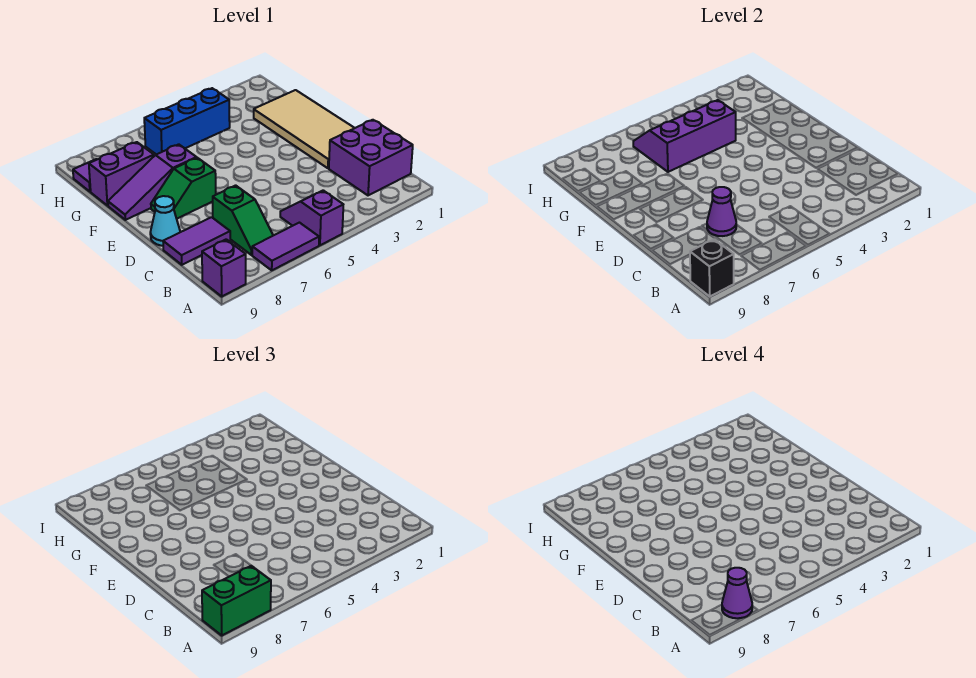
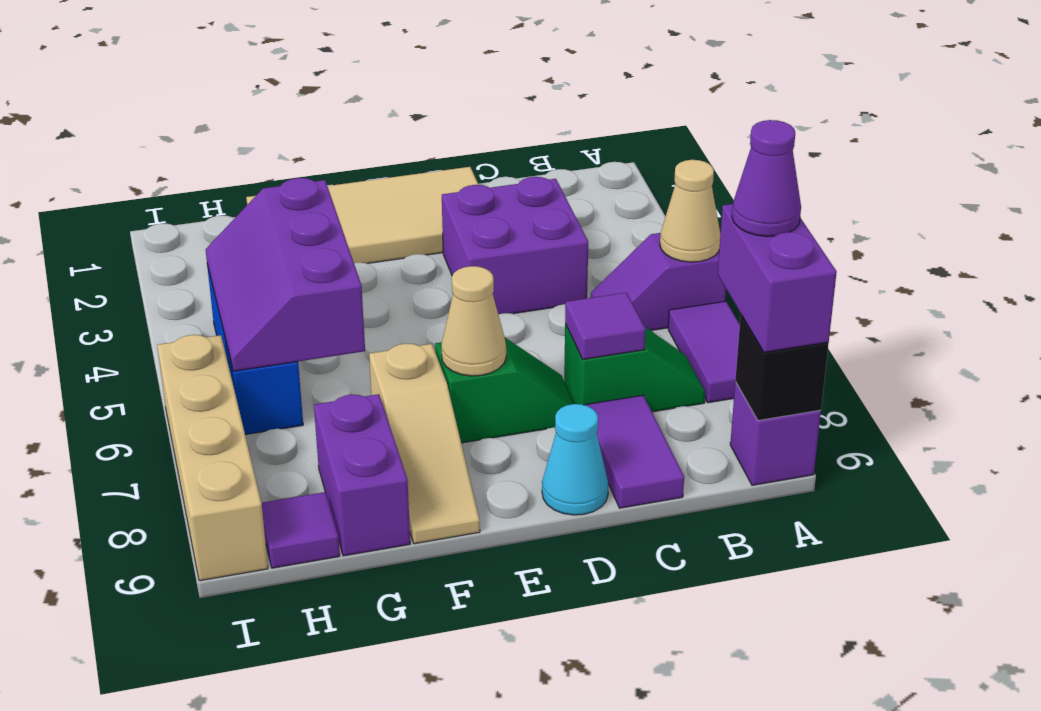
none -> tan cone A5 level 2
green brick A8:A9 level 3 -> purple brick A8:A9 level 3
purple brick B1:C2 level 1 -> purple brick C3:D4 level 1
purple cone C7 level 2 -> purple tile C7 level 2
green slope E7:E8 level 1 top 7 -> green slope D7:E7 level 1 top E
none -> tan cone E7 level 2
purple slope F7:F9 level 1 top 7 -> tan slope F7:F9 level 1 top 7
none -> tan brick I6:I9 level 1

